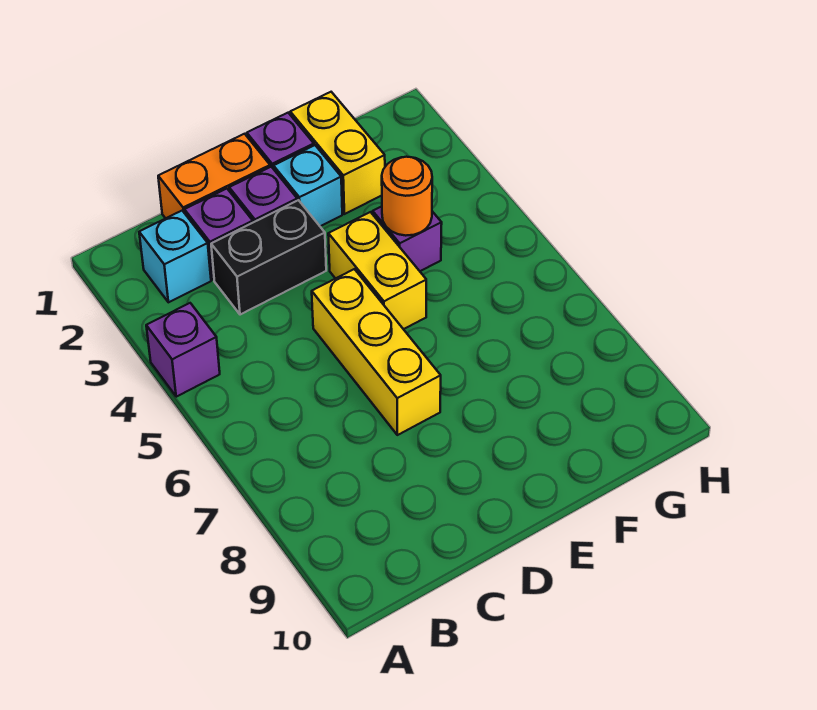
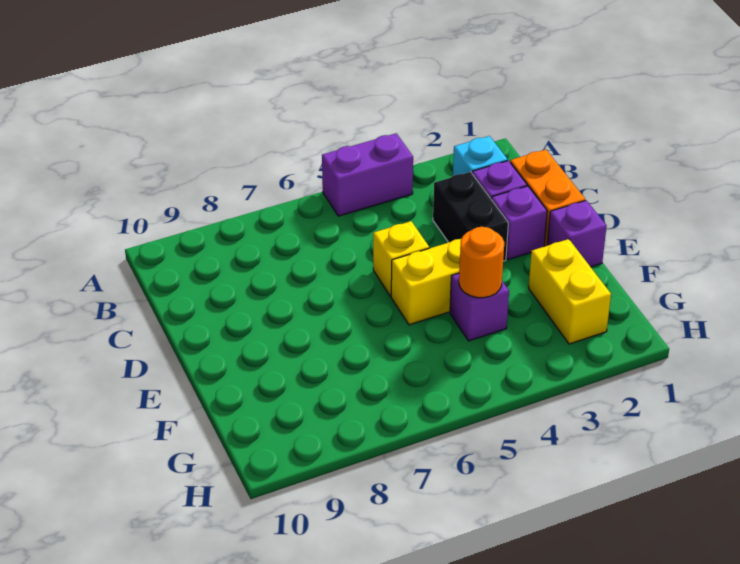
purple brick A4 level 1 -> purple brick A4:A5 level 1
yellow brick D5:D7 level 1 -> yellow brick D5 level 1
cyan brick E2 level 1 -> none
yellow brick F1:F2 level 1 -> yellow brick F2:G2 level 1

